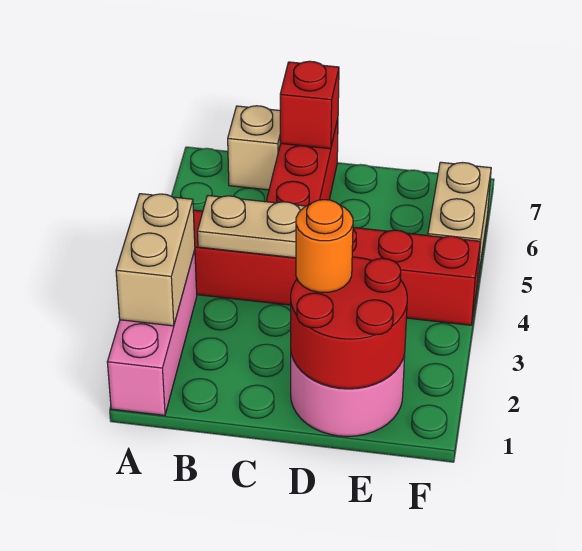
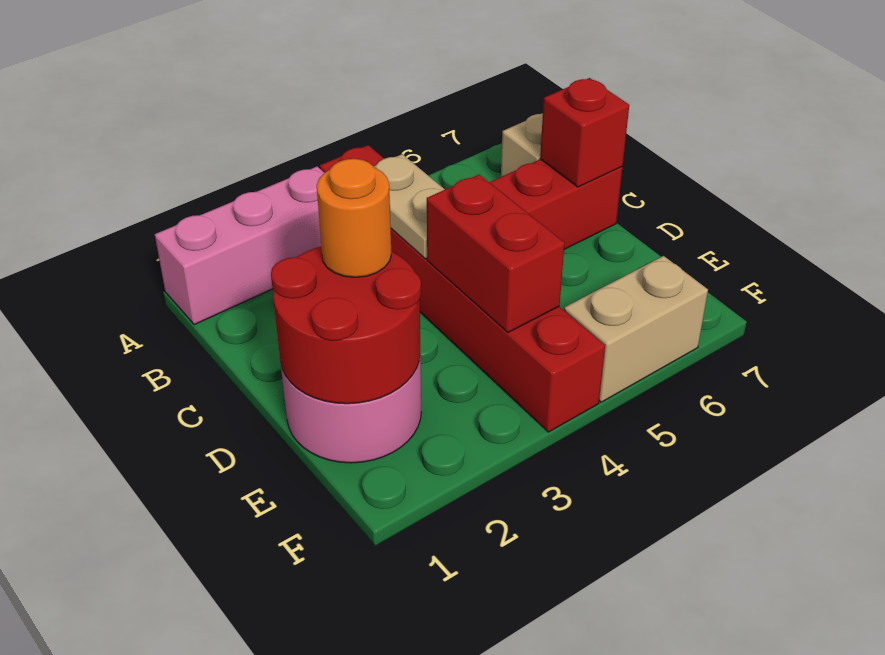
tan brick A2:A3 level 2 -> none
none -> red brick D4:E4 level 2

